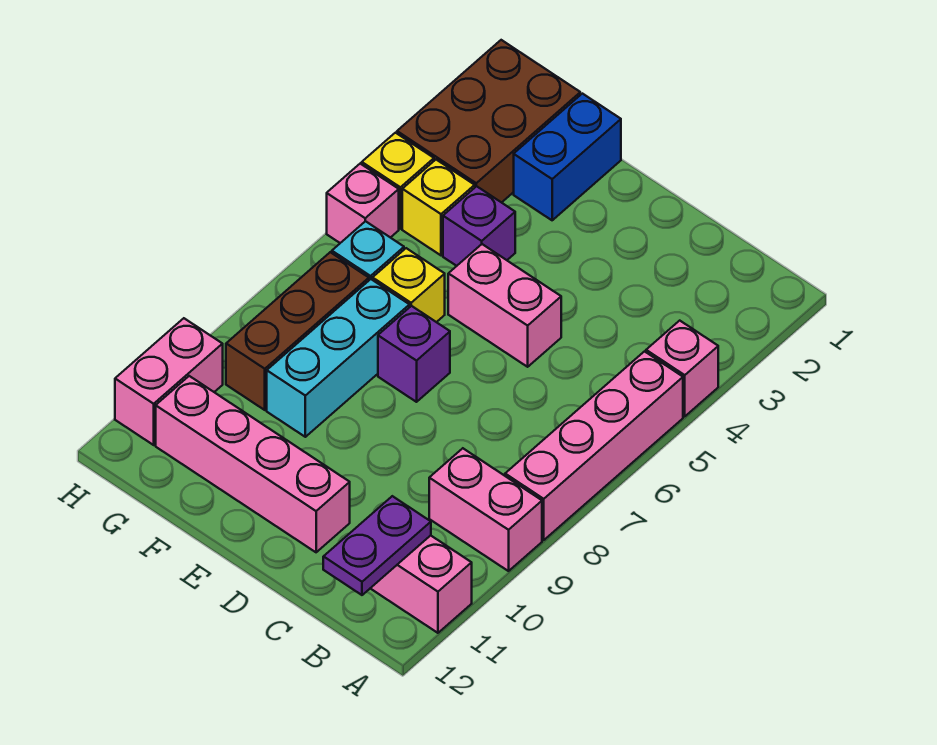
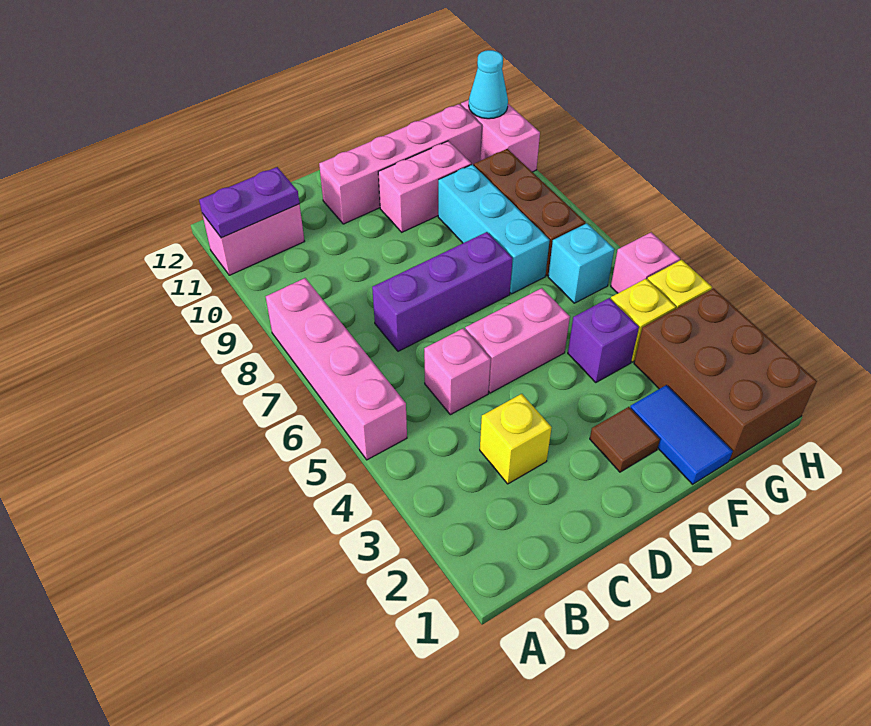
pink brick A4 level 1 -> pink brick C5 level 1
pink brick A9:B9 level 1 -> pink brick E10:F10 level 1
purple plate B11:B12 level 2 -> purple plate A11:B11 level 2
none -> brown tile E2 level 1
purple brick E7 level 1 -> purple brick C7:E7 level 1
blue brick F1:F2 level 1 -> blue tile F1:F2 level 1
yellow brick F6 level 1 -> yellow brick C3 level 1
none -> cyan cone H11 level 2

